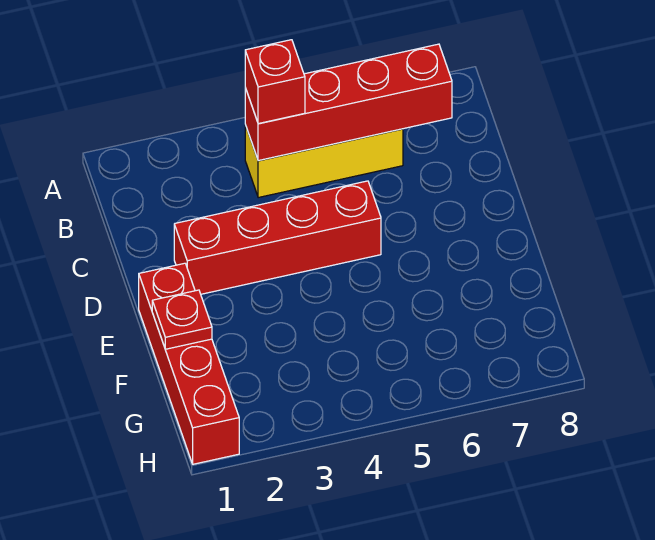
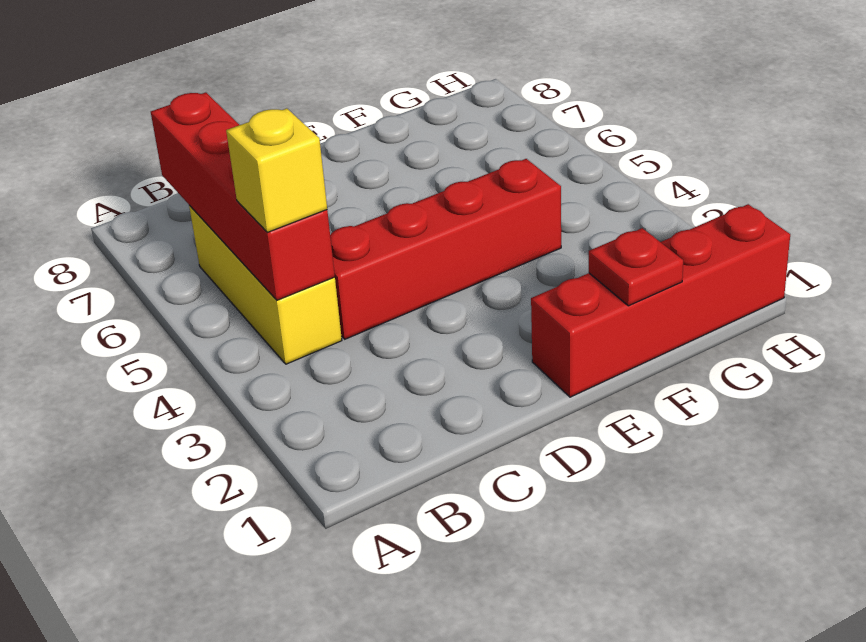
red brick B4 level 3 -> yellow brick B4 level 3
red brick D2:D5 level 1 -> red brick C4:F4 level 1

